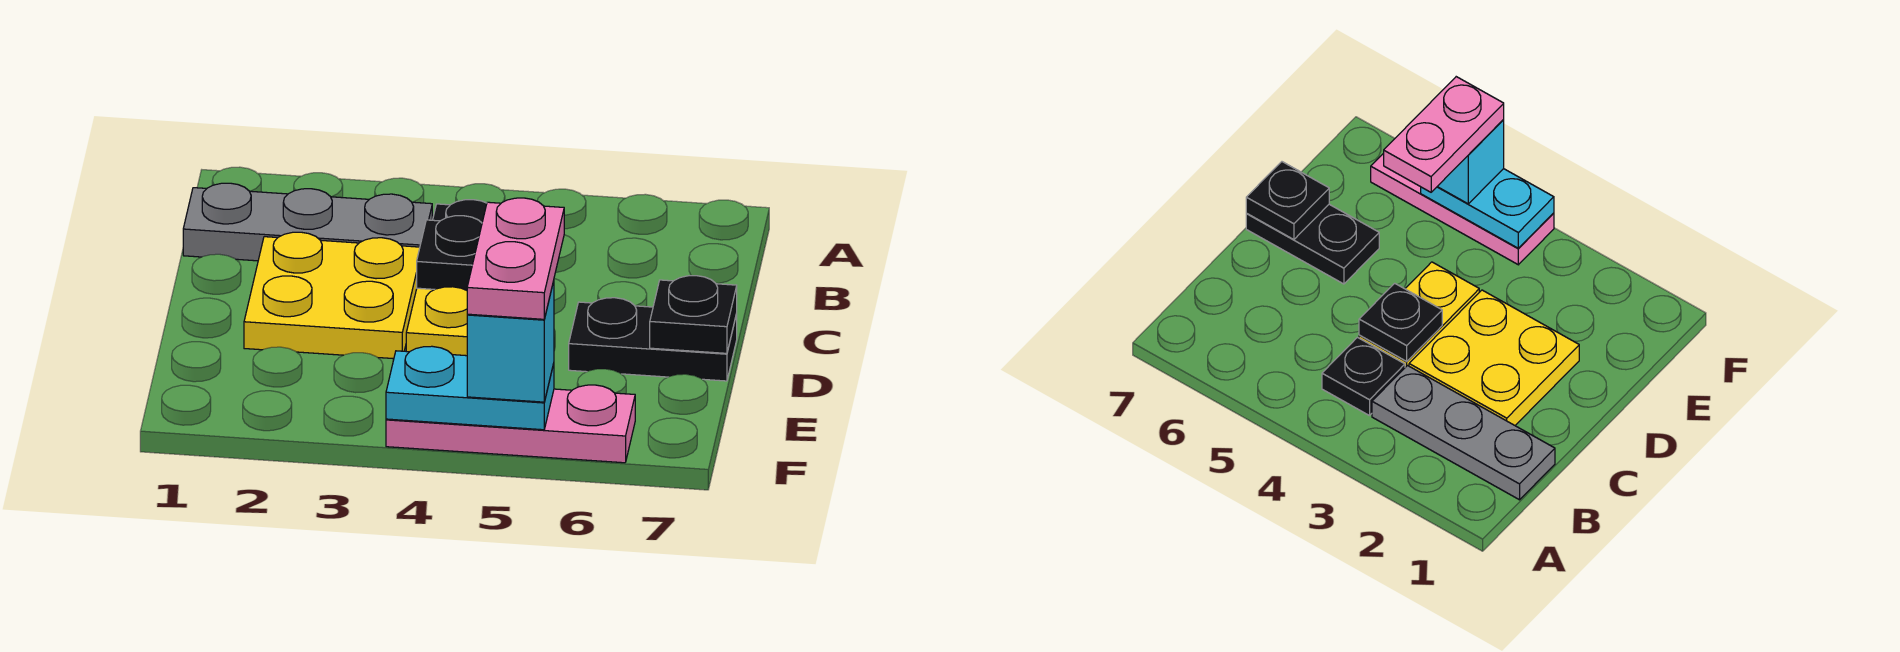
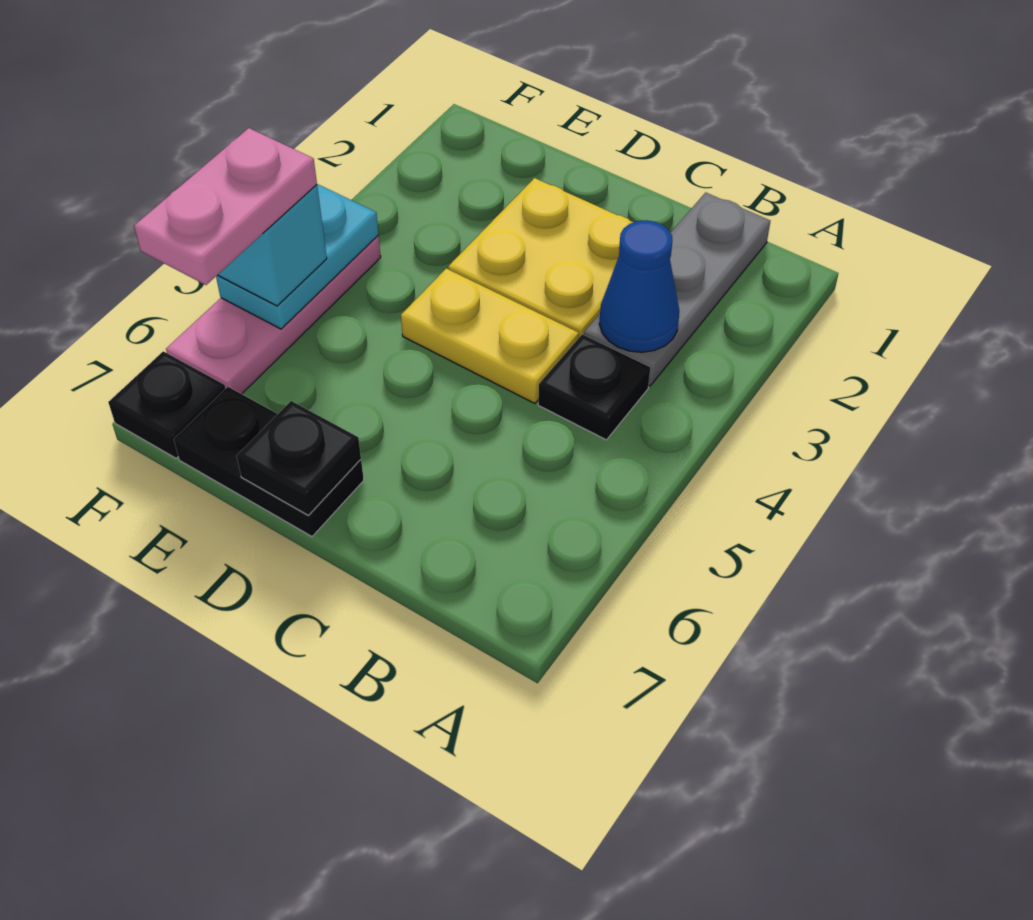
none -> blue cone B3 level 2
black plate C4 level 2 -> black plate F7 level 1
black plate D6:D7 level 1 -> black plate D7:E7 level 1
pink plate E5:F5 level 4 -> pink plate F5:F6 level 4

